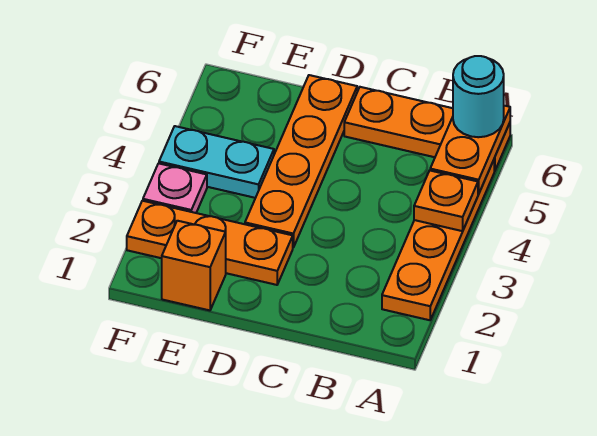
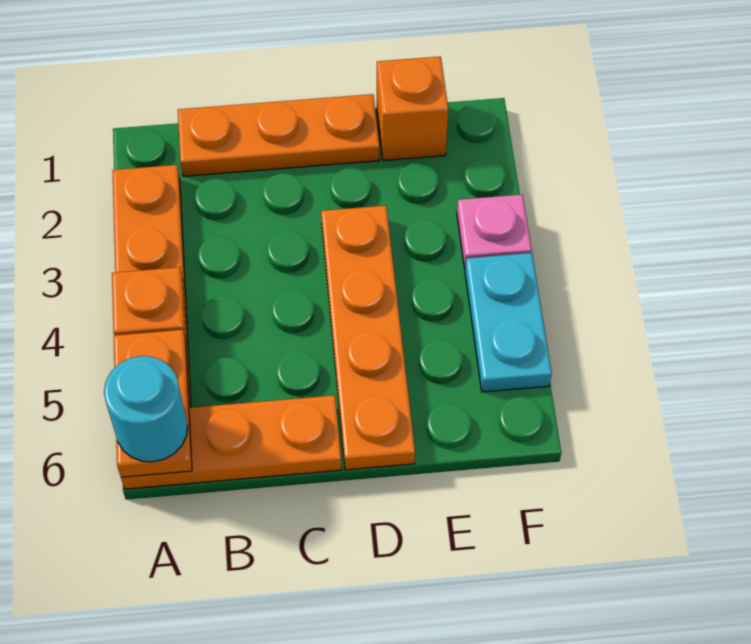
orange plate D2:F2 level 1 -> orange plate B1:D1 level 1
cyan plate E4:F4 level 1 -> cyan plate F4:F5 level 1

